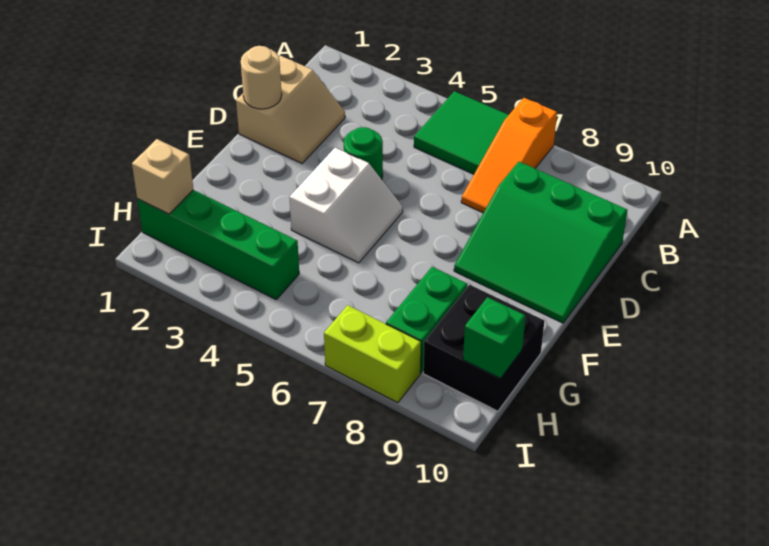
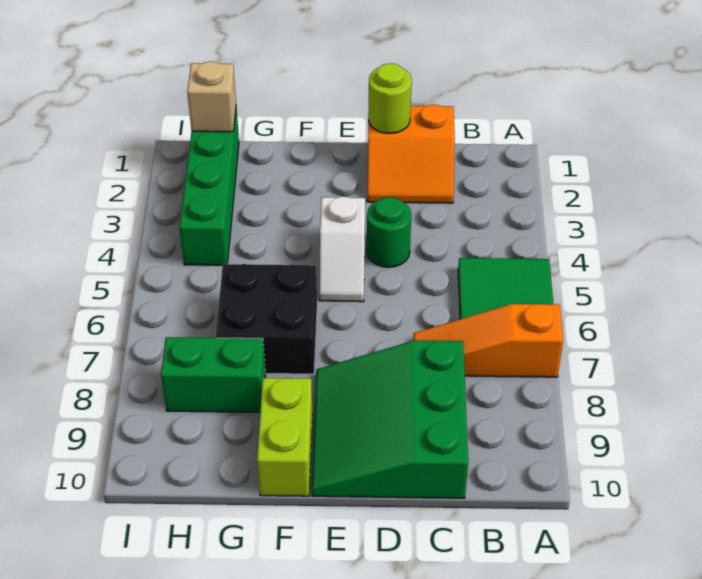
tan slope C1:D2 level 1 top 1 -> orange slope C1:D2 level 1 top 1
tan round brick D1 level 2 -> lime round brick D1 level 2
white slope E4:F5 level 1 top 4 -> white slope E4:E5 level 1 top 4
black brick G9:H10 level 1 -> black brick F6:G7 level 1
green brick H10 level 2 -> none
lime brick I7:I8 level 1 -> lime brick F9:F10 level 1

